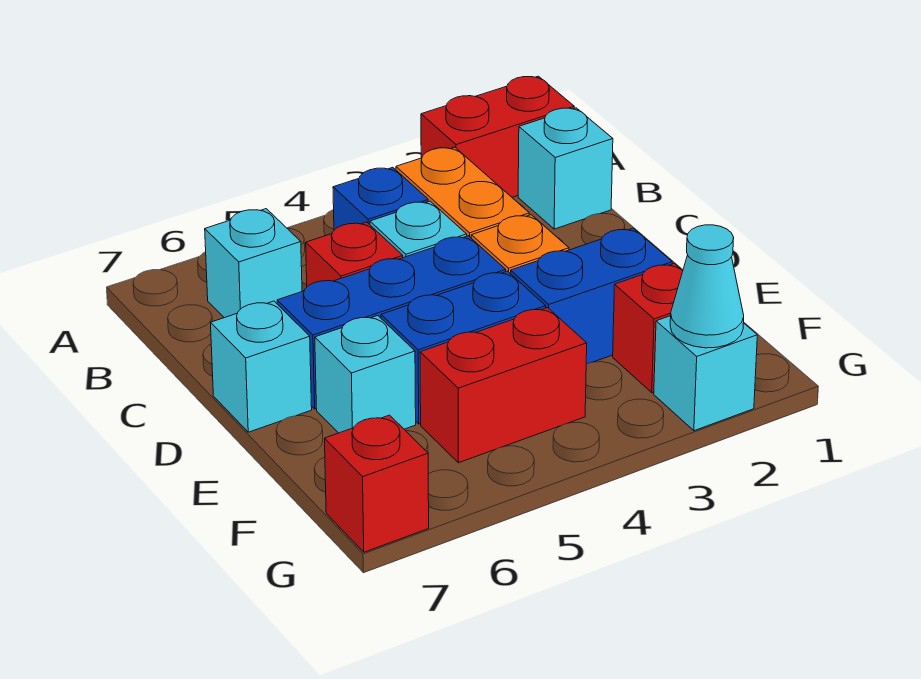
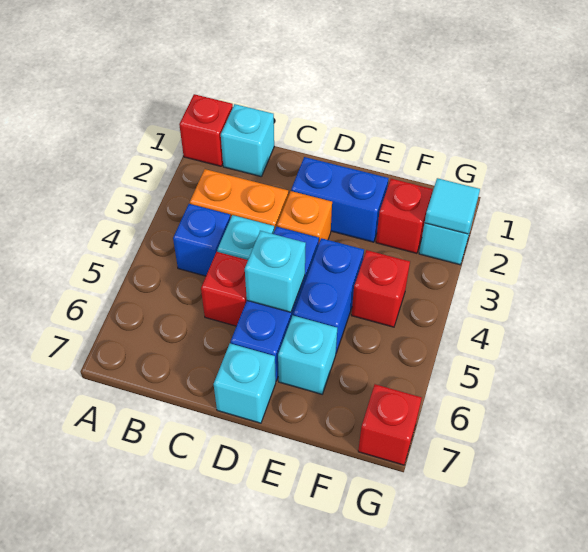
red brick A1:A2 level 1 -> red brick A1 level 1
cyan brick B6 level 1 -> cyan brick D5 level 2
blue brick E2:E3 level 1 -> blue brick D2:E2 level 1
red brick F4:F5 level 1 -> red brick F4 level 1
cyan cone G2 level 2 -> cyan tile G2 level 2

